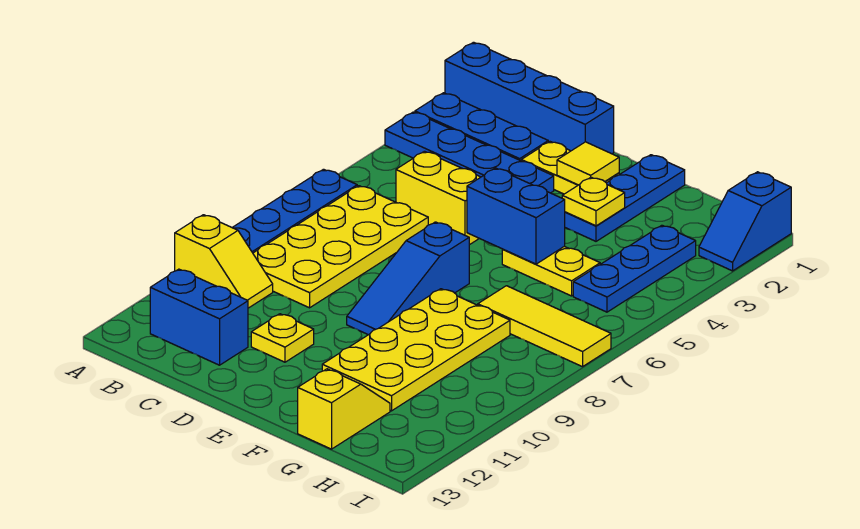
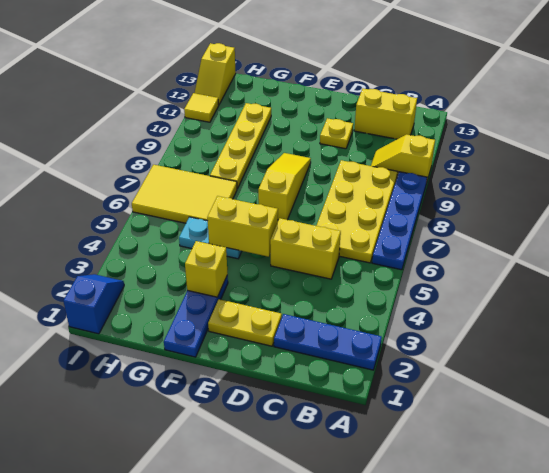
blue brick A1:D1 level 1 -> none
blue plate A3:D3 level 1 -> none
blue brick B12:C12 level 1 -> yellow brick B12:C12 level 1
yellow tile E2 level 2 -> yellow tile I11 level 1
blue brick E5:F5 level 2 -> yellow brick E5:F5 level 2
blue slope E7:E9 level 1 top 7 -> yellow slope E7:E9 level 1 top 7
yellow plate F3 level 2 -> yellow brick F3 level 2
yellow plate F5:G5 level 1 -> cyan plate F5:G5 level 1
yellow plate F8:G11 level 1 -> yellow plate G8:G11 level 1
yellow tile G7:I7 level 1 -> yellow tile G6:I7 level 1
yellow slope G12:G13 level 1 top 13 -> yellow slope I12:I13 level 1 top 13
blue plate H3:H5 level 1 -> none

